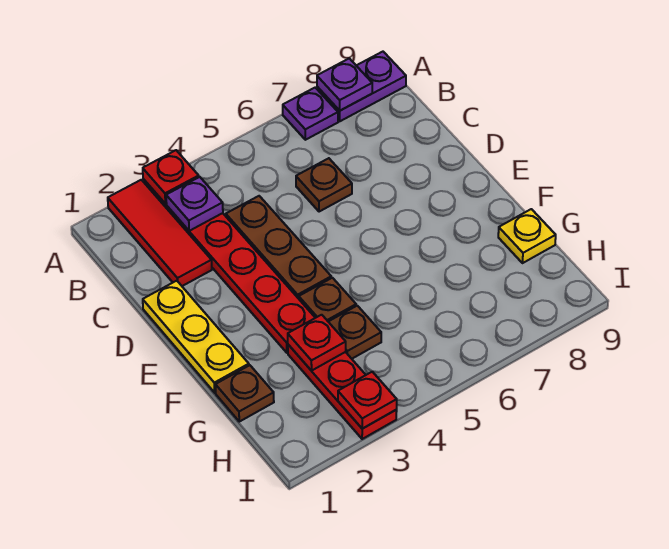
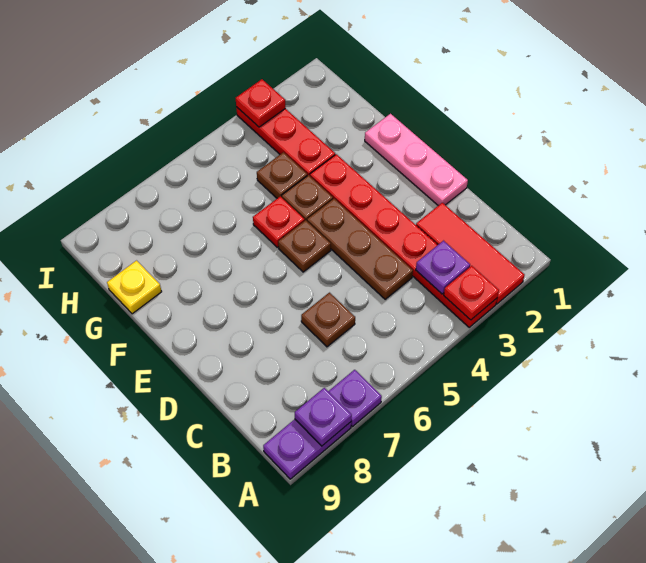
yellow plate D1:F1 level 1 -> pink plate D1:F1 level 1
brown plate G1 level 1 -> brown plate E5 level 1
red plate G3 level 2 -> red plate F5 level 1

